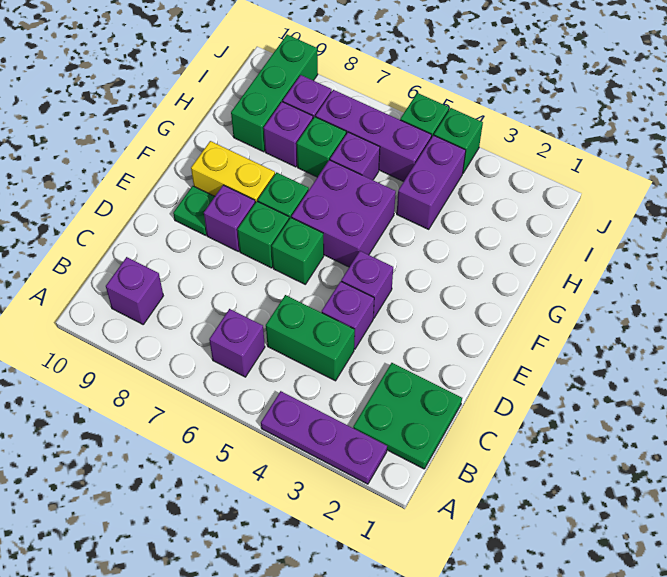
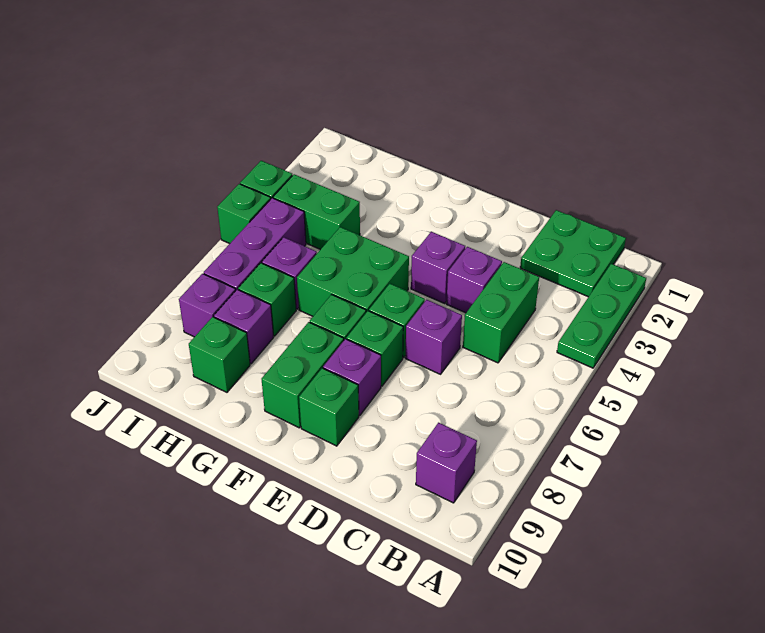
purple plate A2:A4 level 1 -> green plate A2:A4 level 1
purple brick B6 level 1 -> purple brick D6 level 1
green plate E9 level 1 -> green brick E9 level 1
purple brick F5:G6 level 1 -> green brick F5:G6 level 1
yellow brick F8:F9 level 1 -> green brick F8:F9 level 1
purple brick H4:I4 level 1 -> green brick H4:I4 level 1
green brick H9:J9 level 1 -> green brick H9 level 1

